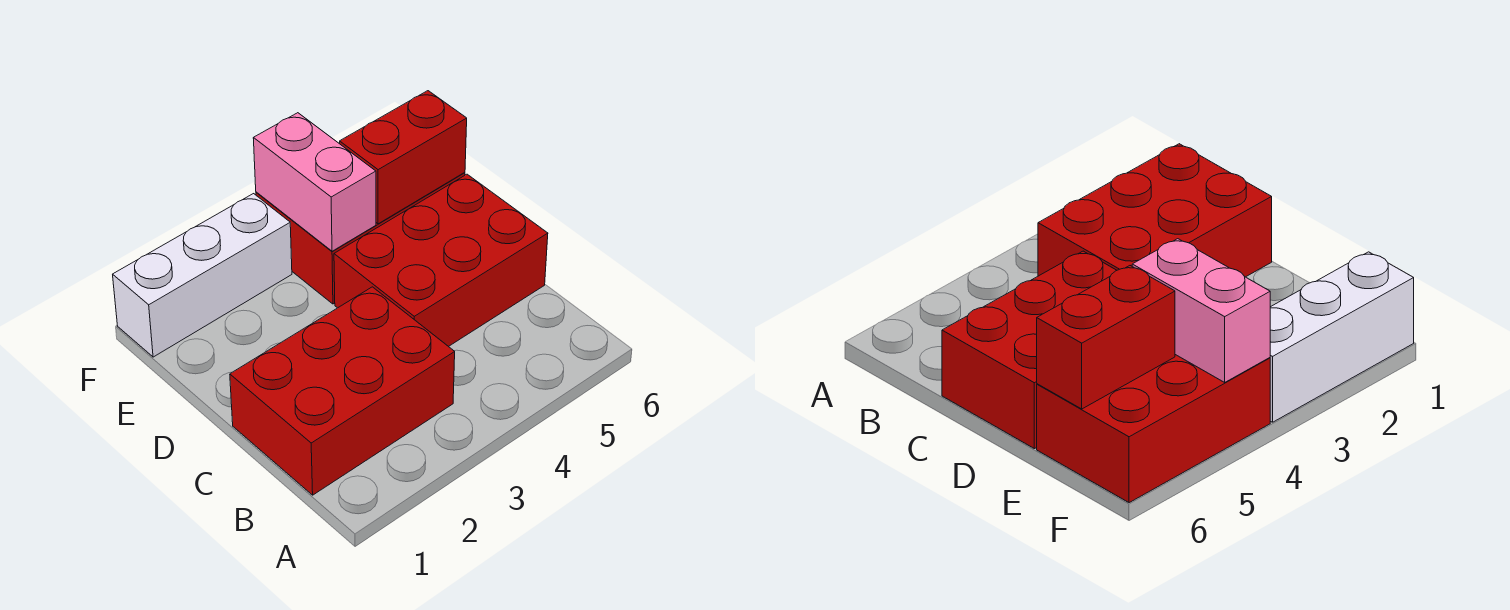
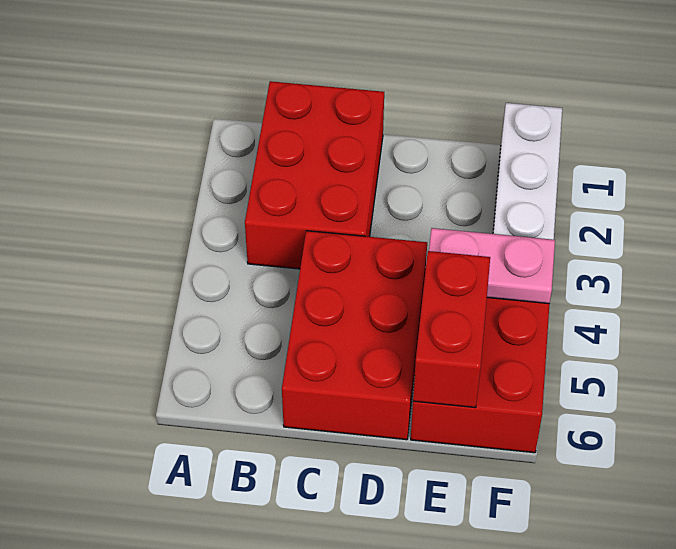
pink brick E4:F4 level 2 -> pink plate E4:F4 level 2

